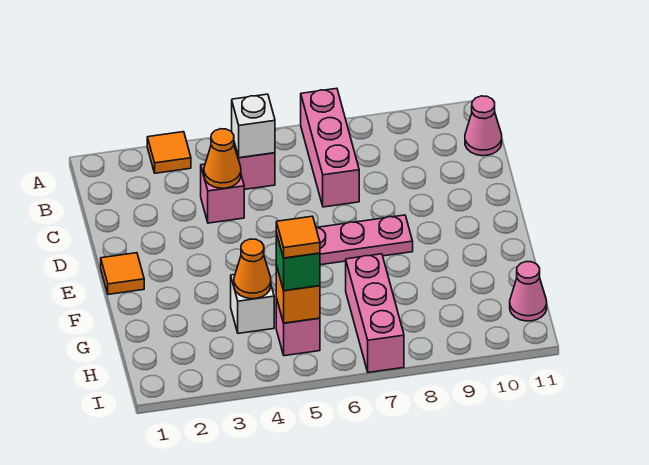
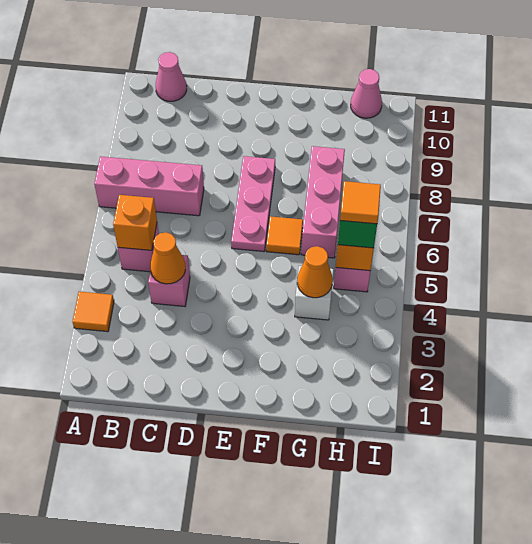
white brick B5 level 2 -> orange brick B5 level 2
orange tile E1 level 1 -> orange tile F6 level 1
pink brick G7:I7 level 1 -> pink brick G6:G8 level 1

